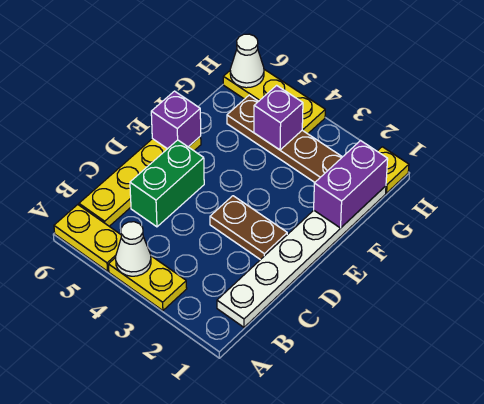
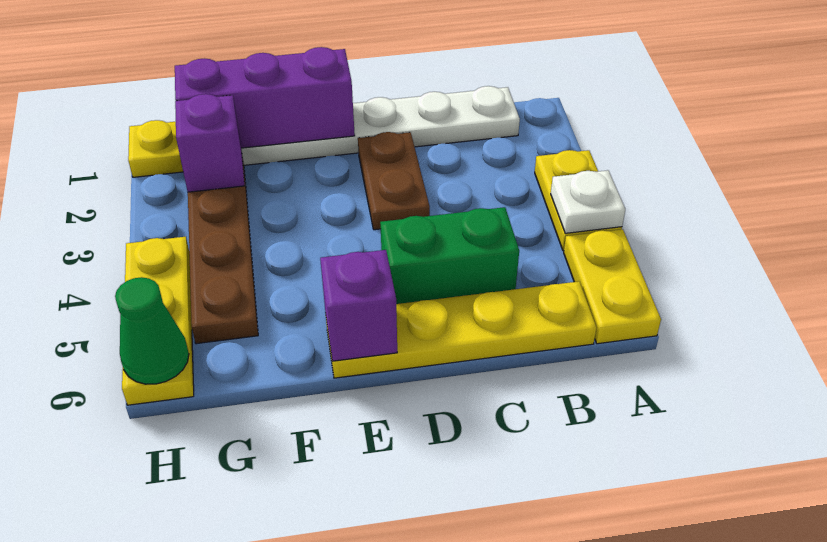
white cone A4 level 2 -> white plate A4 level 2
purple brick F1:G1 level 2 -> purple brick E1:G1 level 2
purple brick G4 level 2 -> purple brick G2 level 2
white cone H6 level 2 -> green cone H6 level 2

